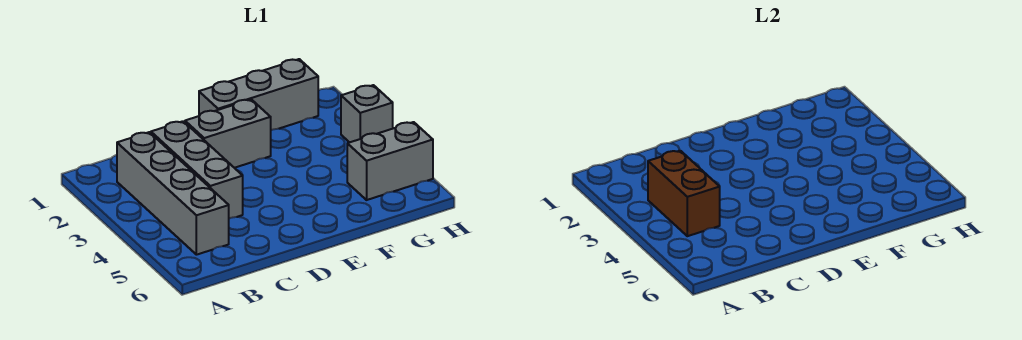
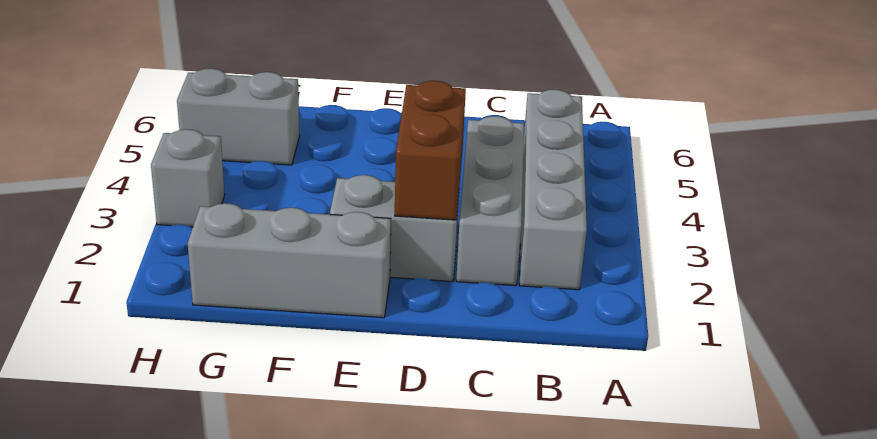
brown brick B3:B4 level 2 -> brown brick D2:D3 level 2

